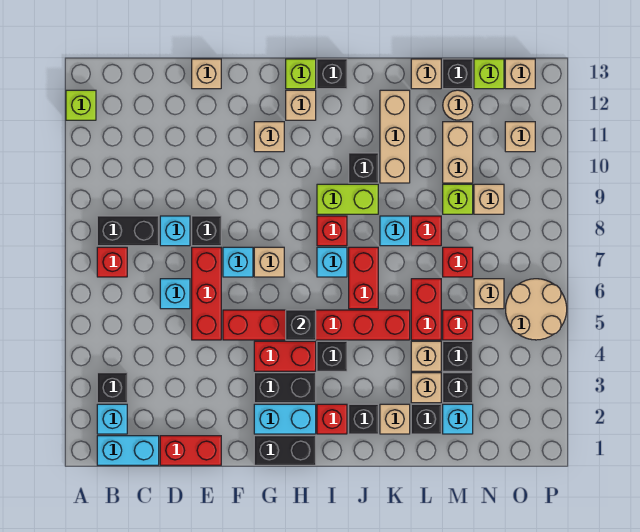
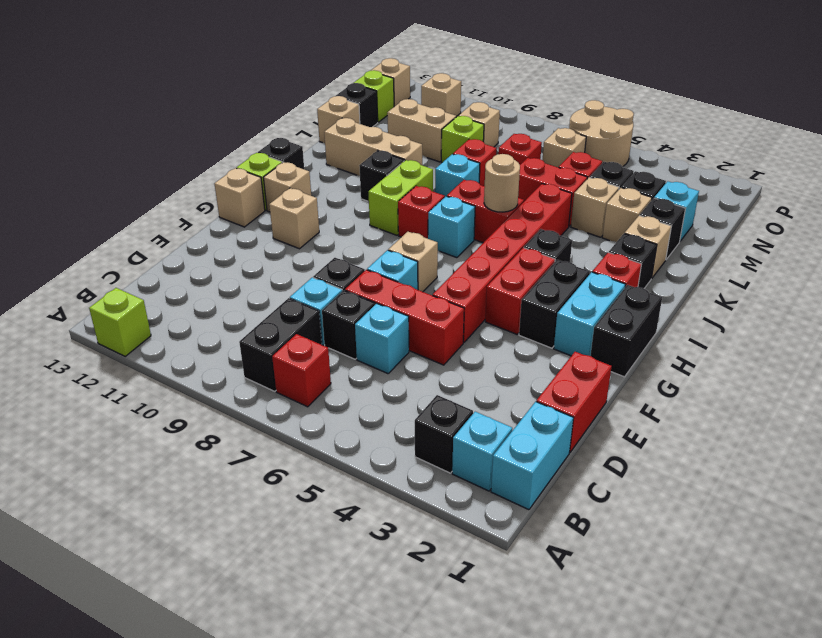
tan brick E13 level 1 -> tan brick G13 level 1
black brick H5 level 2 -> black brick D7 level 1
tan round brick M12 level 1 -> tan round brick J6 level 2

